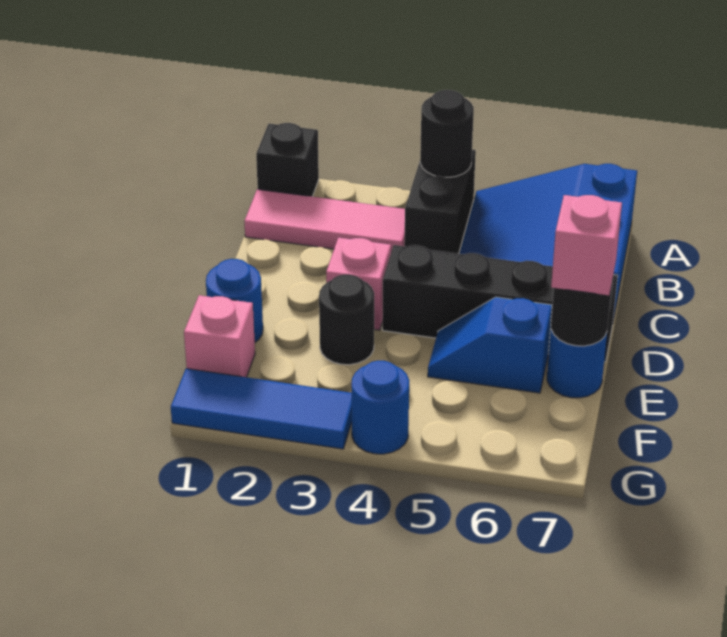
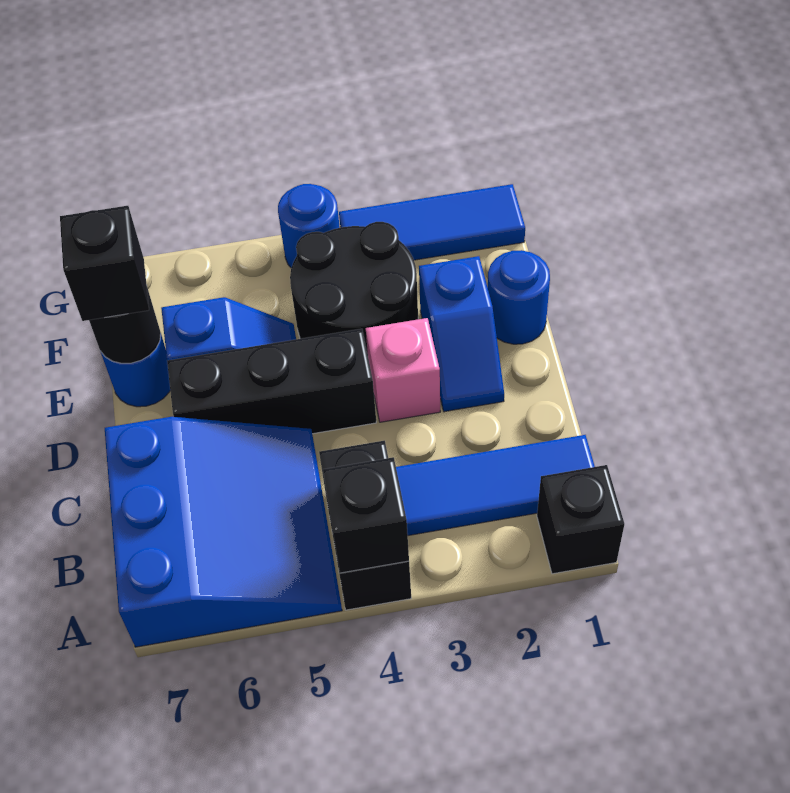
black round brick A4 level 2 -> black brick A4 level 2
pink tile B1:B3 level 1 -> blue tile B1:B3 level 1
none -> blue slope D2:E2 level 1 top E
black brick D4:D7 level 1 -> black brick D4:D6 level 1
black round brick E3 level 1 -> black round brick E3:F4 level 1
pink brick E7 level 3 -> black brick E7 level 3
pink brick F1 level 1 -> none

